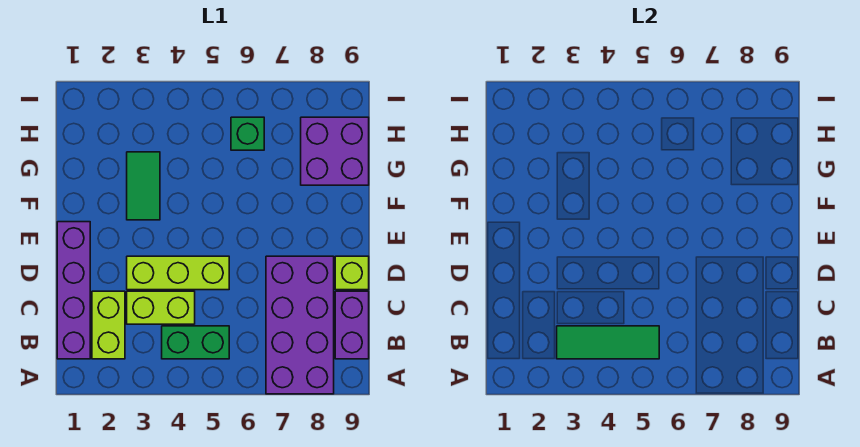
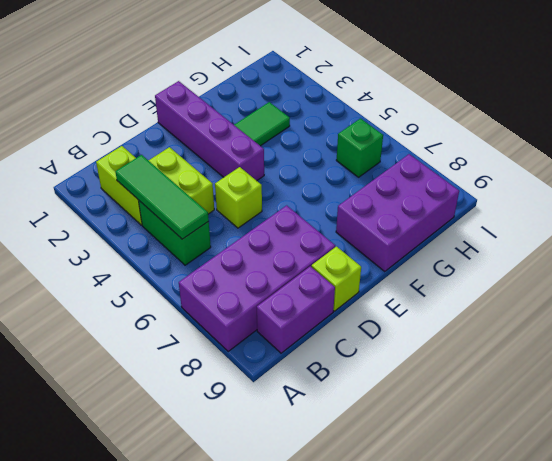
purple brick B1:E1 level 1 -> purple brick E1:E4 level 1
lime brick B2:C2 level 1 -> lime brick B2:B3 level 1
lime brick D3:D5 level 1 -> lime brick D5 level 1
purple brick G8:H9 level 1 -> purple brick F8:H9 level 1

